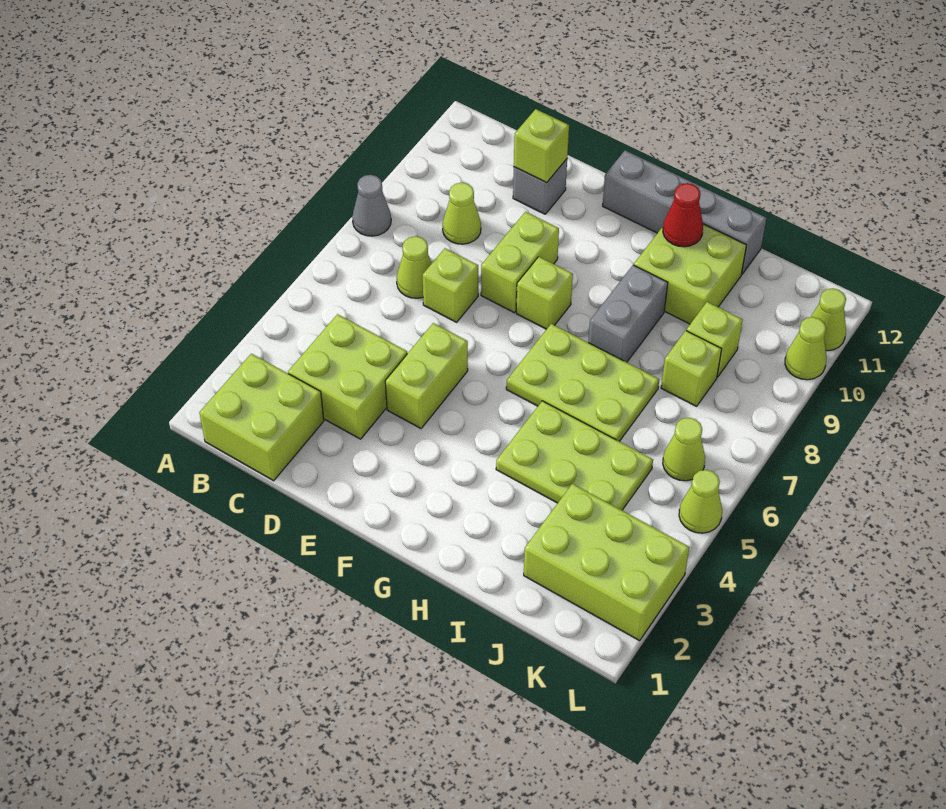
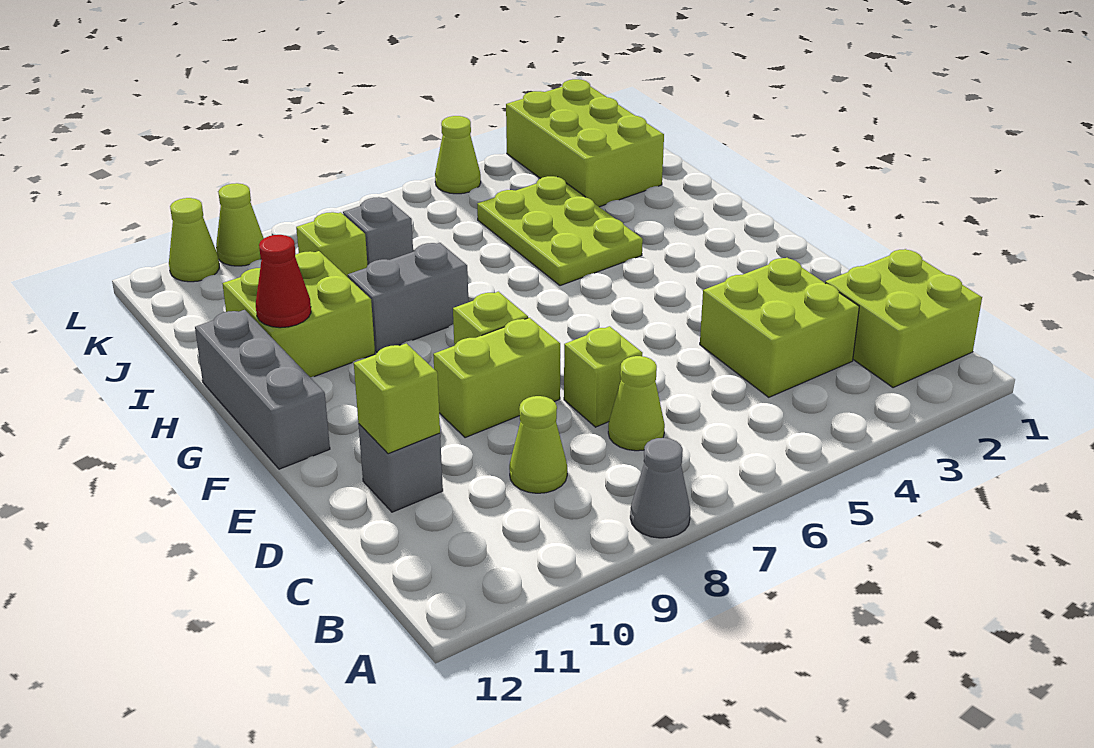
lime brick E4:E5 level 1 -> none
grey brick F12:I12 level 1 -> grey brick F12:H12 level 1
lime plate G6:I7 level 1 -> none
lime brick J8 level 1 -> grey brick J8 level 1
lime cone K6 level 1 -> none

